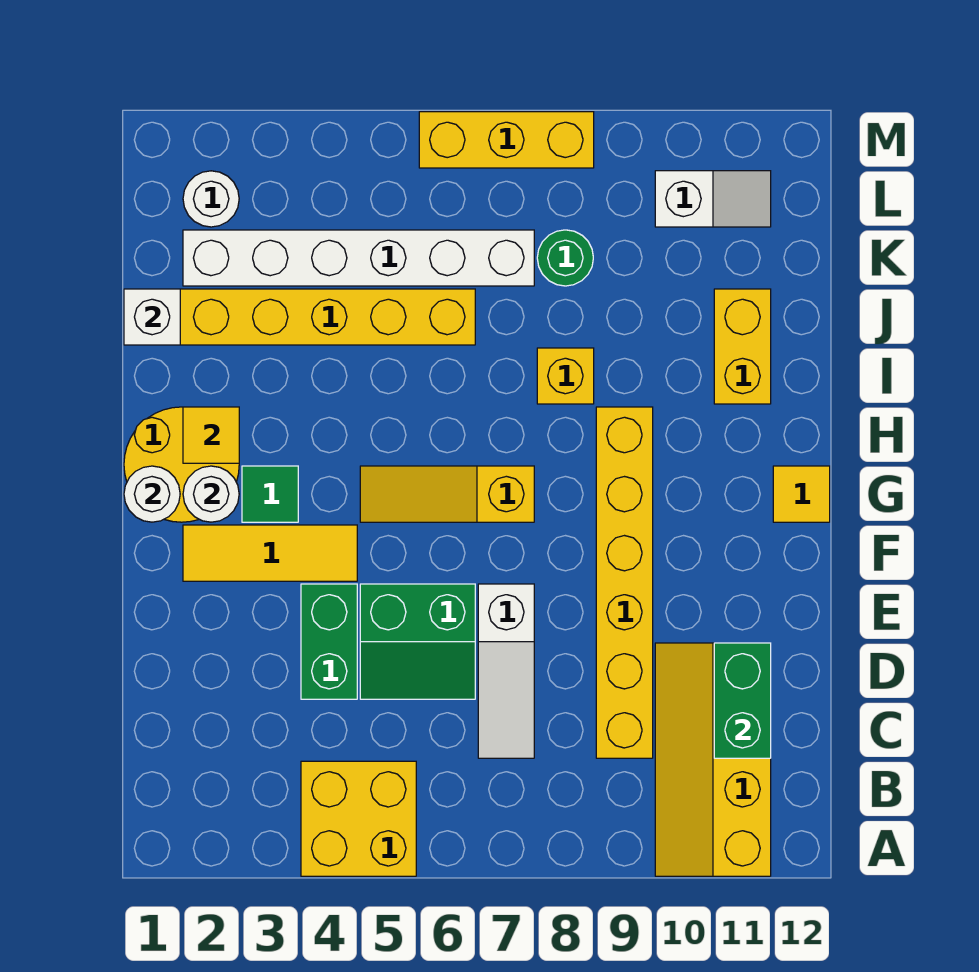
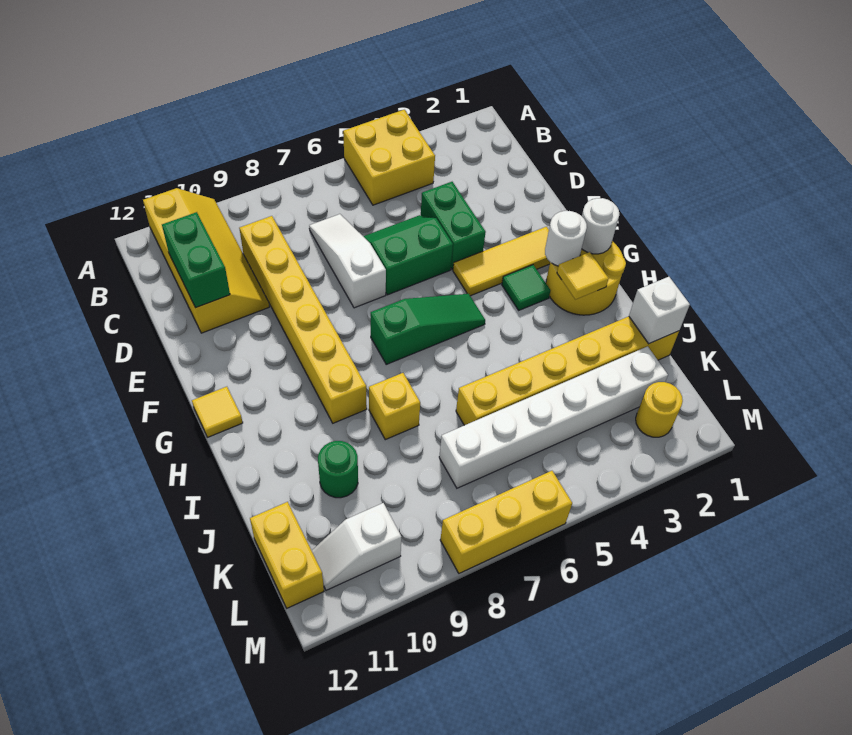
yellow slope G5:G7 level 1 top 7 -> green slope G5:G7 level 1 top 7
yellow brick I11:J11 level 1 -> yellow brick K12:L12 level 1
green round brick K8 level 1 -> green round brick J10 level 1
white round brick L2 level 1 -> yellow round brick L2 level 1

